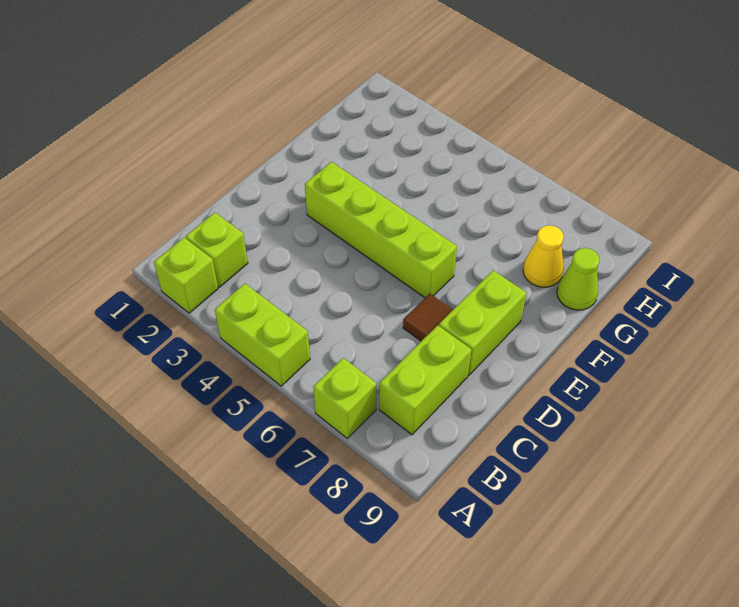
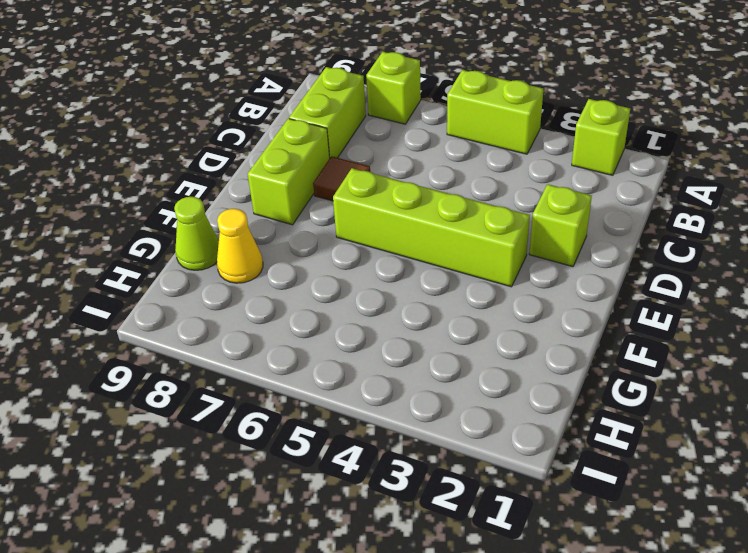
lime brick B2 level 1 -> lime brick D2 level 1

